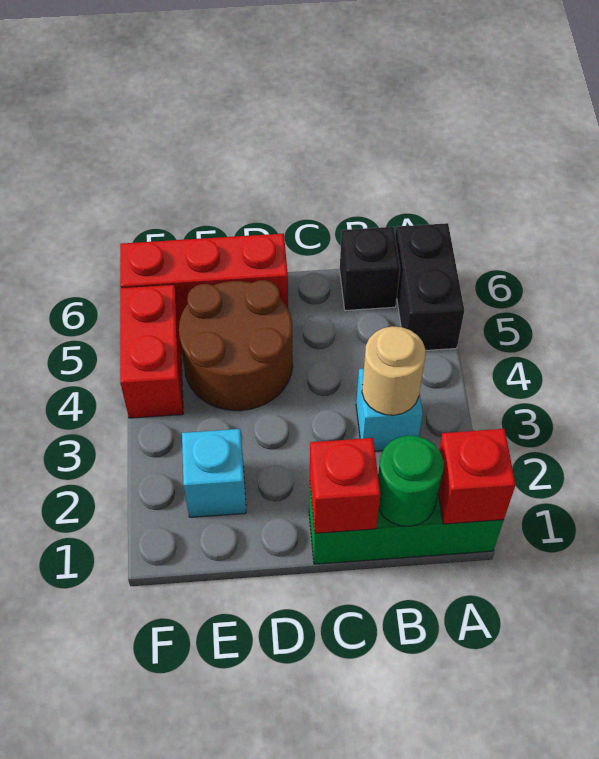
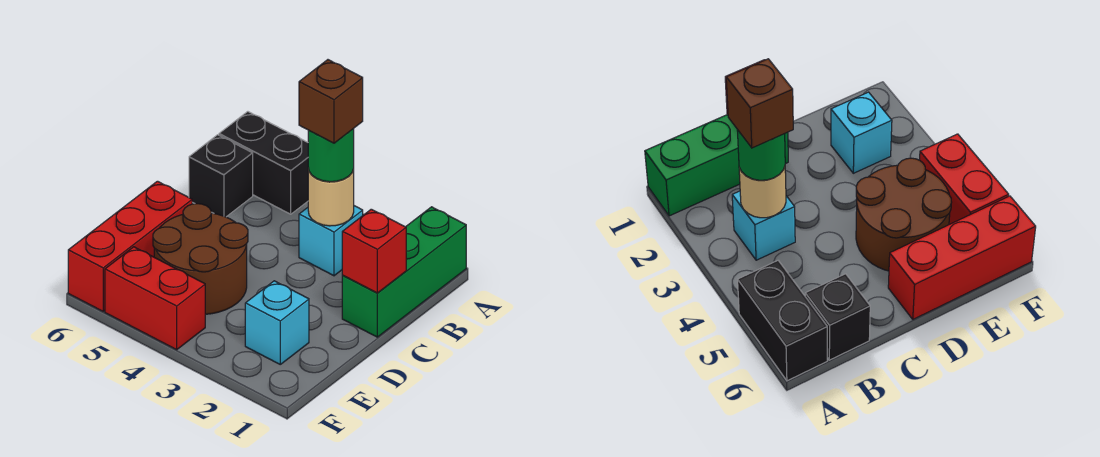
red brick A1 level 2 -> none
green round brick B1 level 2 -> green round brick B3 level 3
none -> brown brick B3 level 4

